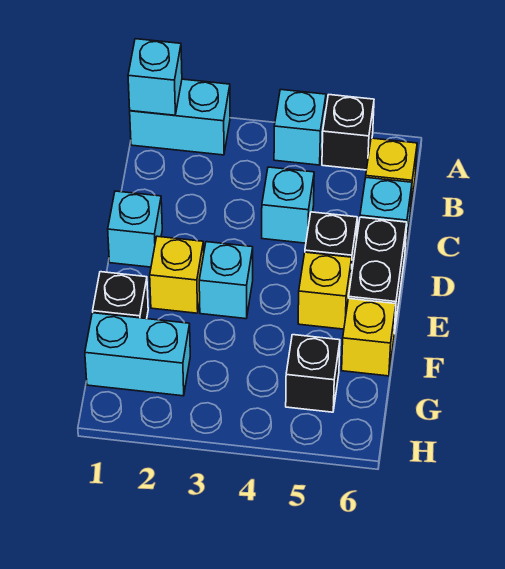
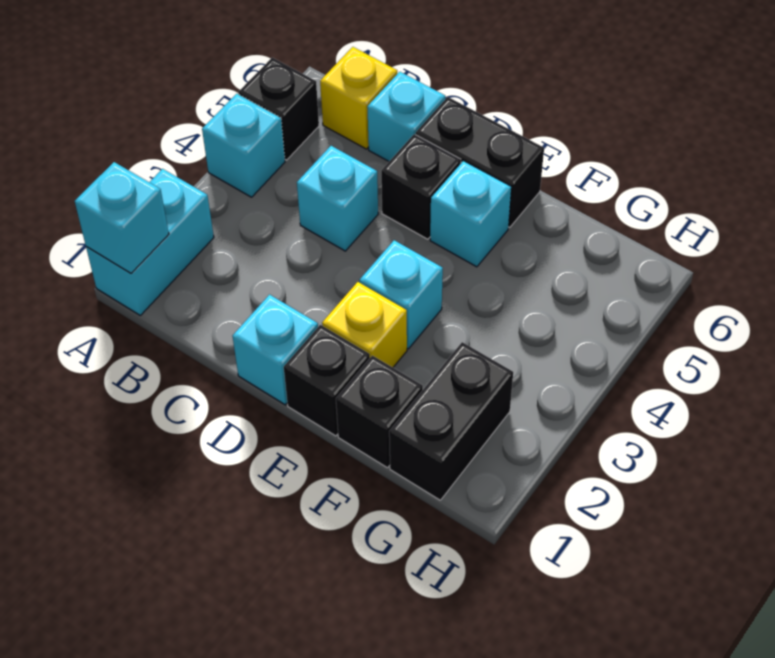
yellow brick E5 level 1 -> cyan brick E5 level 1
yellow brick F6 level 1 -> none
cyan brick G1:G2 level 1 -> black brick G1:G2 level 1
black brick G5 level 1 -> black brick E1 level 1

